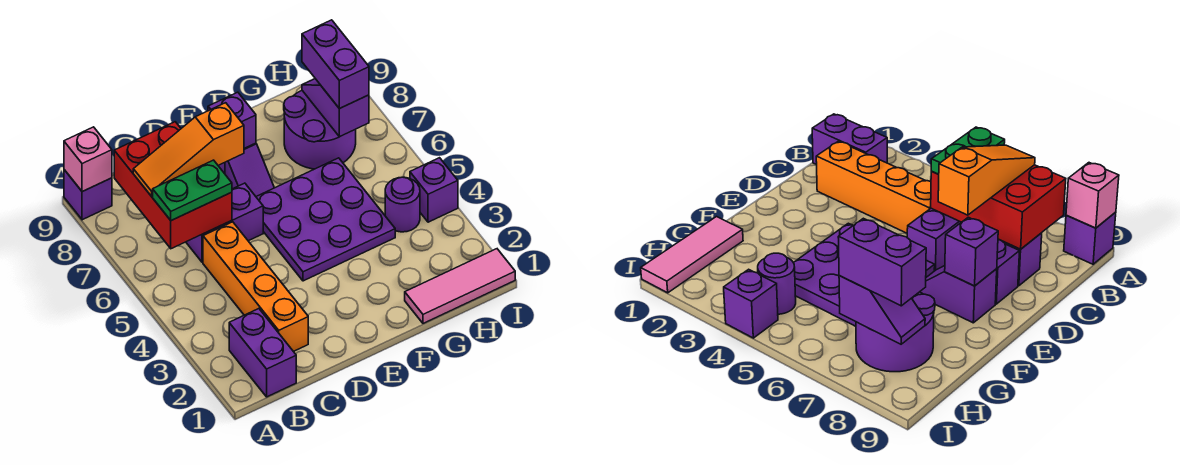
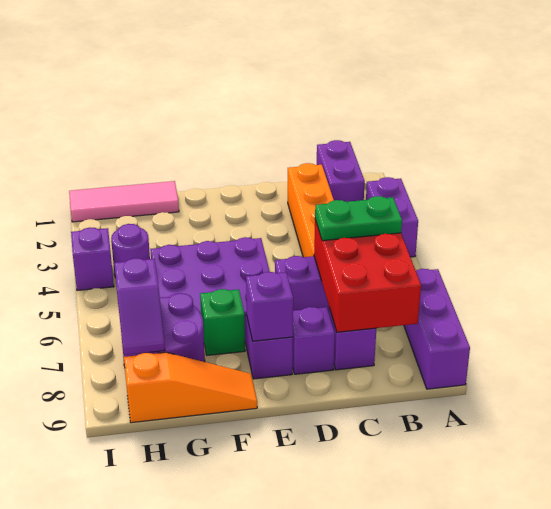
purple brick A9 level 1 -> purple brick A7:A9 level 1
pink brick A9 level 2 -> none
orange slope B7:D7 level 3 top D -> orange slope F9:H9 level 1 top H
none -> green brick F7 level 1
purple brick H7:H8 level 3 -> purple brick A3:A4 level 1

